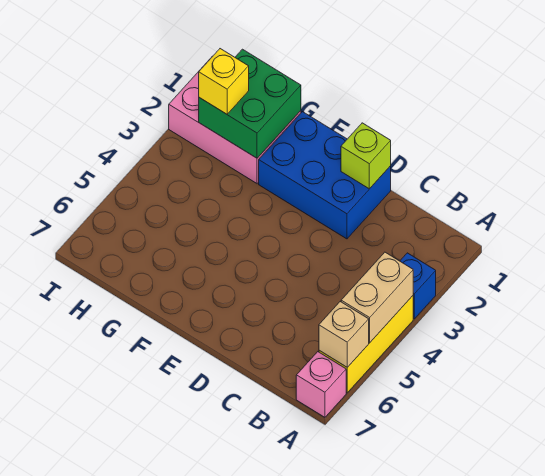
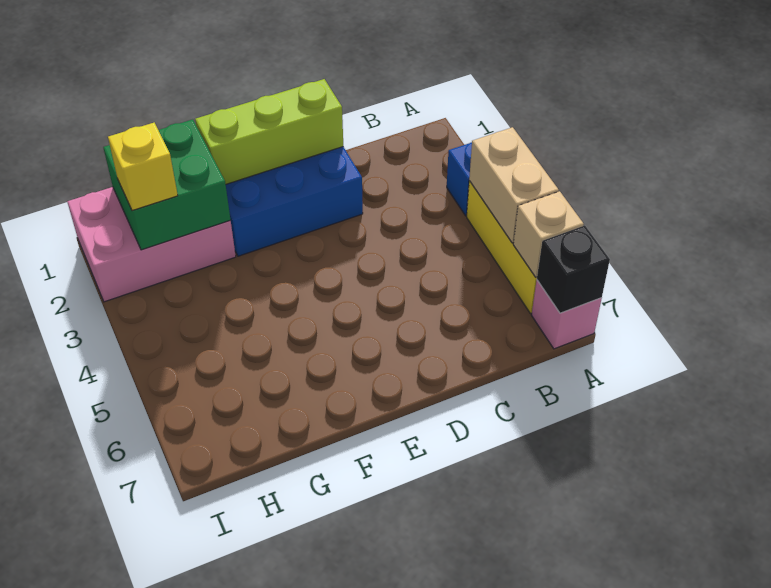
none -> black brick A7 level 2
lime brick D1 level 2 -> lime brick D1:F1 level 2

